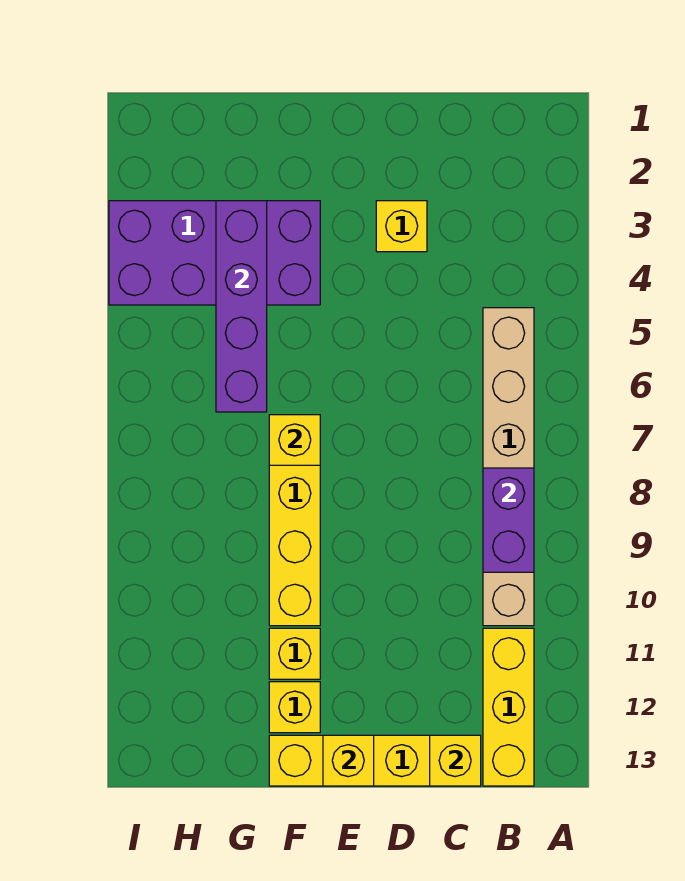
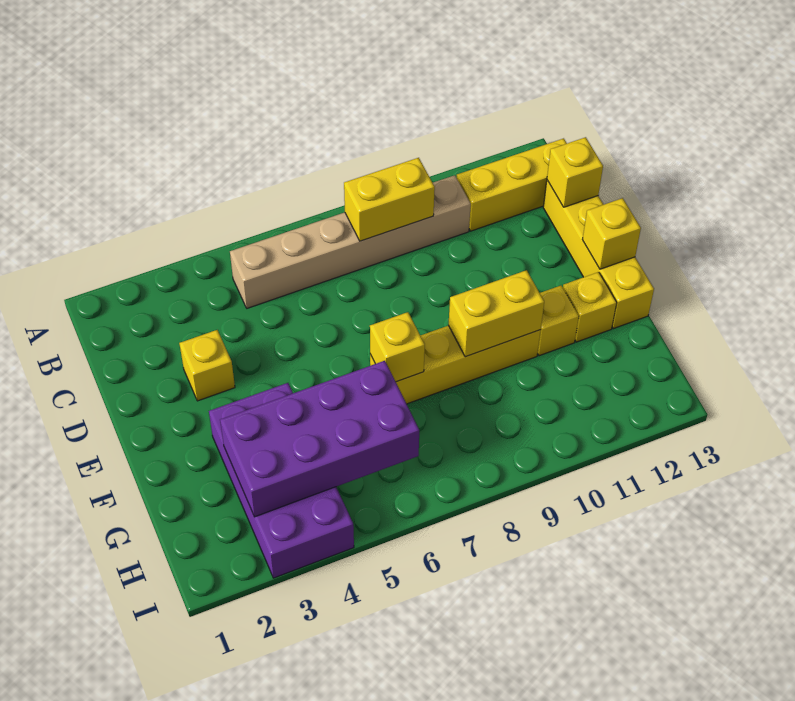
purple brick B8:B9 level 2 -> yellow brick B8:B9 level 2
none -> yellow brick F9:F10 level 2
purple brick G3:G6 level 2 -> purple brick G3:H6 level 2

